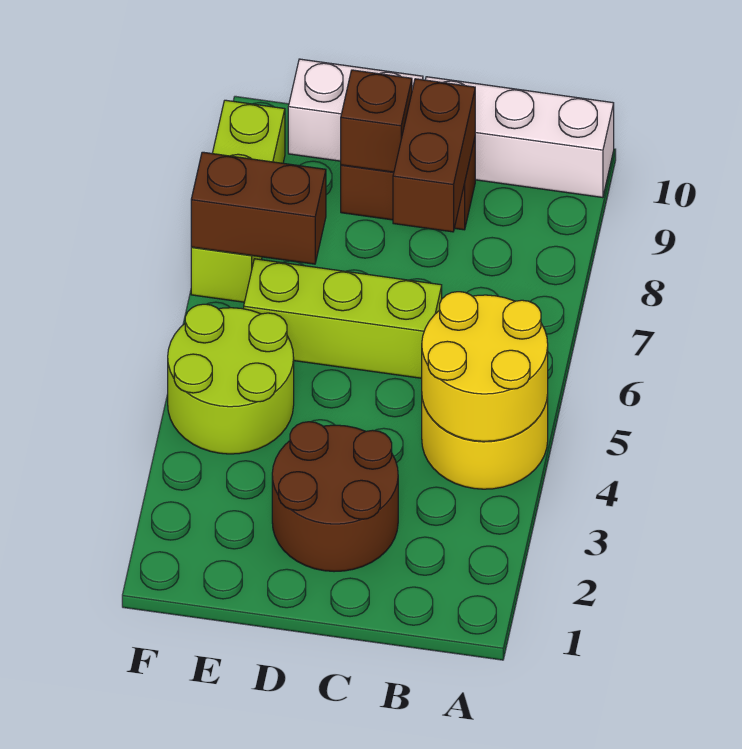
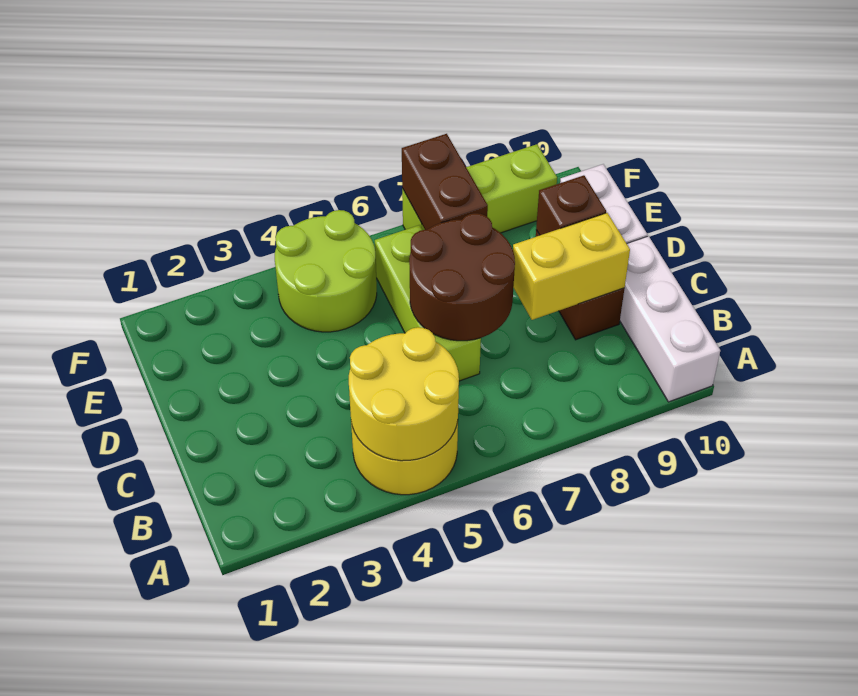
brown round brick C2:D3 level 1 -> brown round brick C6:D7 level 2
brown brick C8:C9 level 2 -> yellow brick C8:C9 level 2

